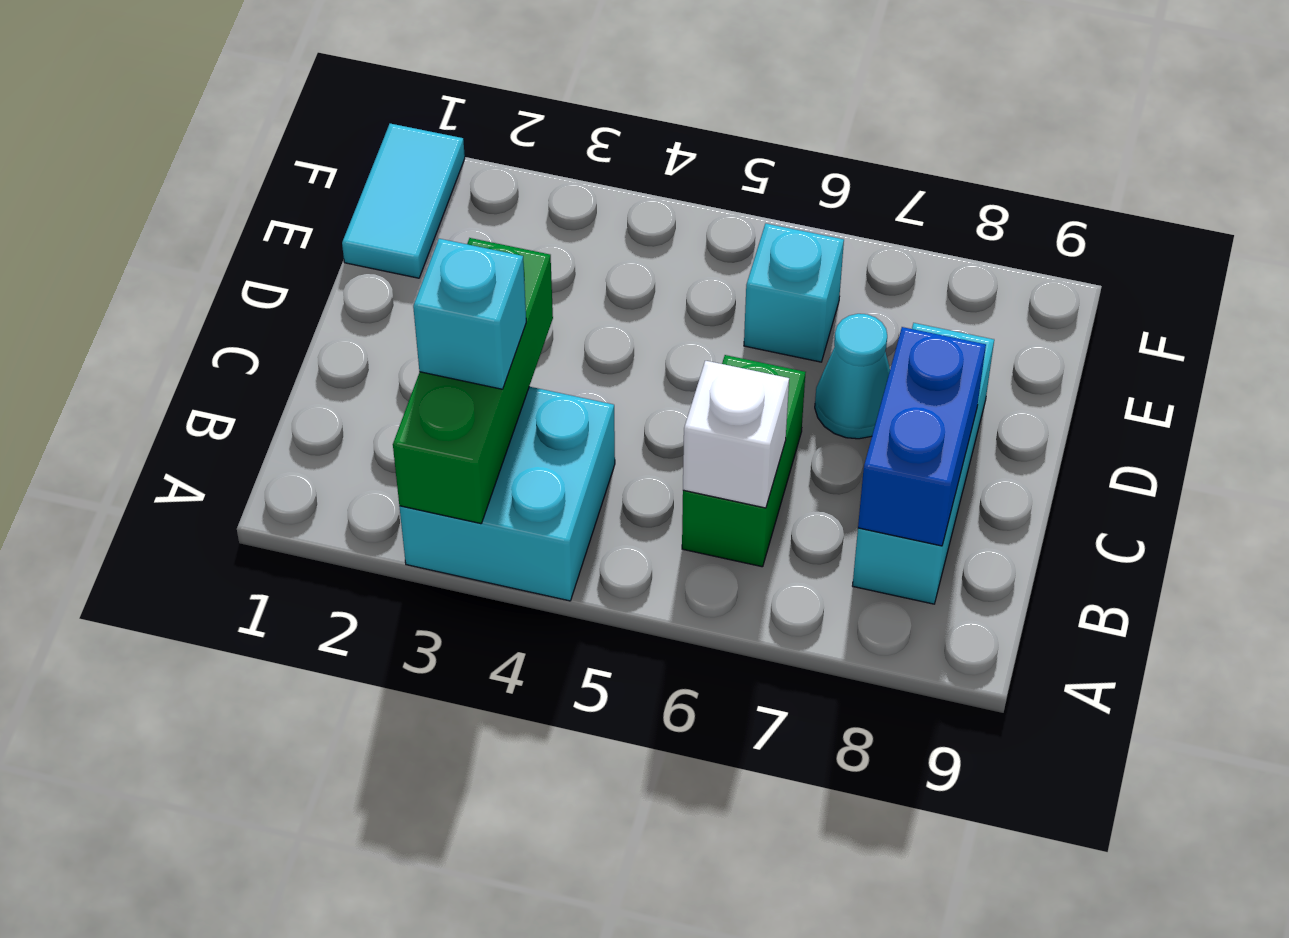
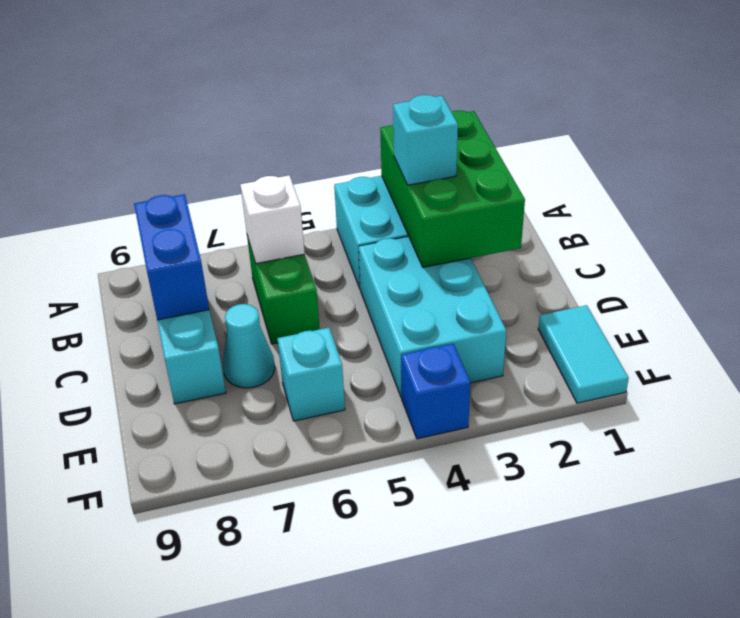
green brick A3:C3 level 2 -> green brick A2:C3 level 2
none -> cyan brick C3:E4 level 1
none -> blue brick F4 level 1

